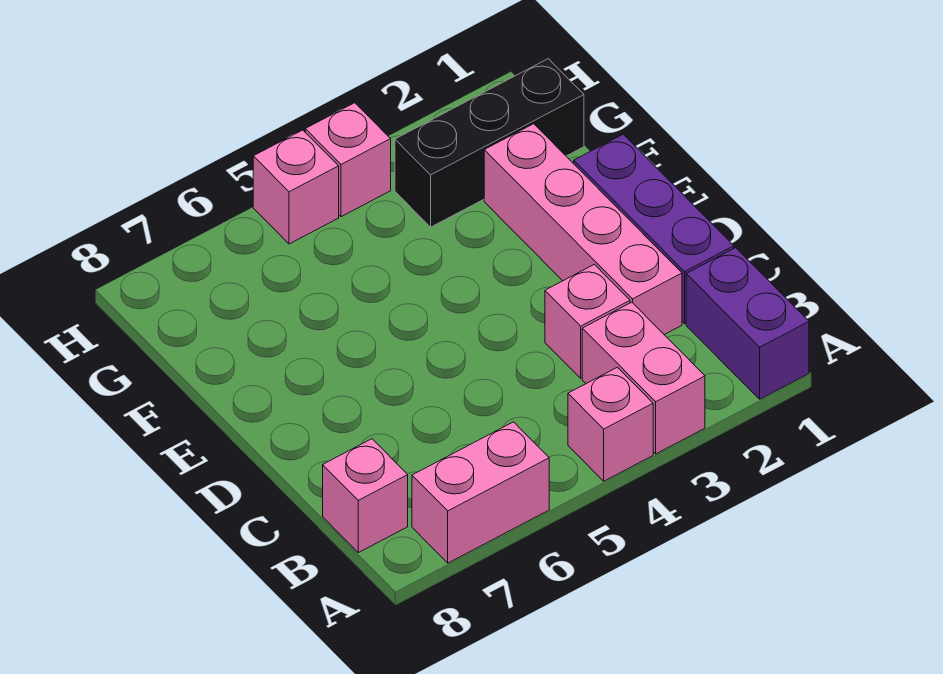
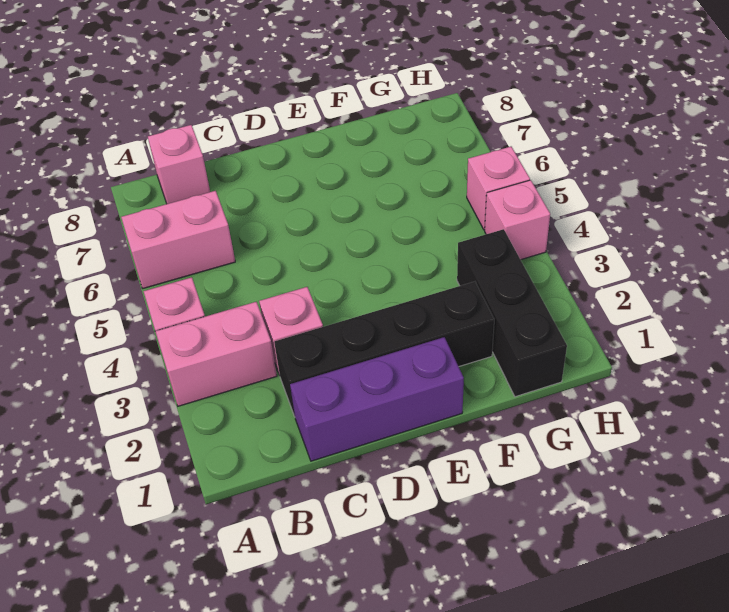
purple brick A1:B1 level 1 -> none
pink brick A6:A7 level 1 -> pink brick A6:B6 level 1
pink brick C2:F2 level 1 -> black brick C2:F2 level 1

